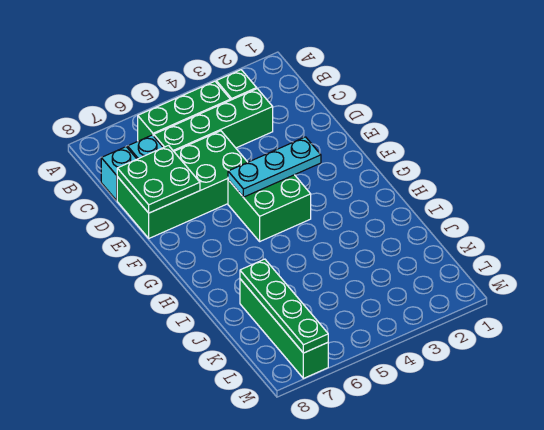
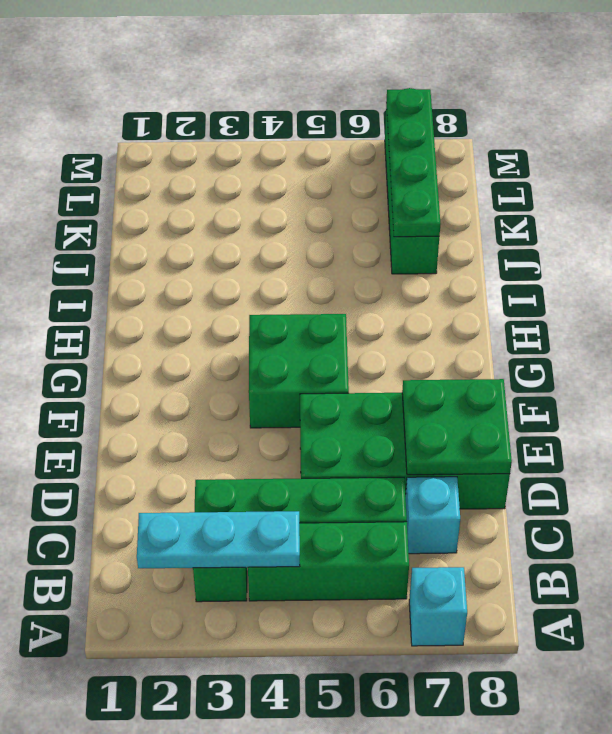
cyan brick C8 level 1 -> cyan brick A7 level 1
cyan plate F3:F5 level 2 -> cyan plate B2:B4 level 2

